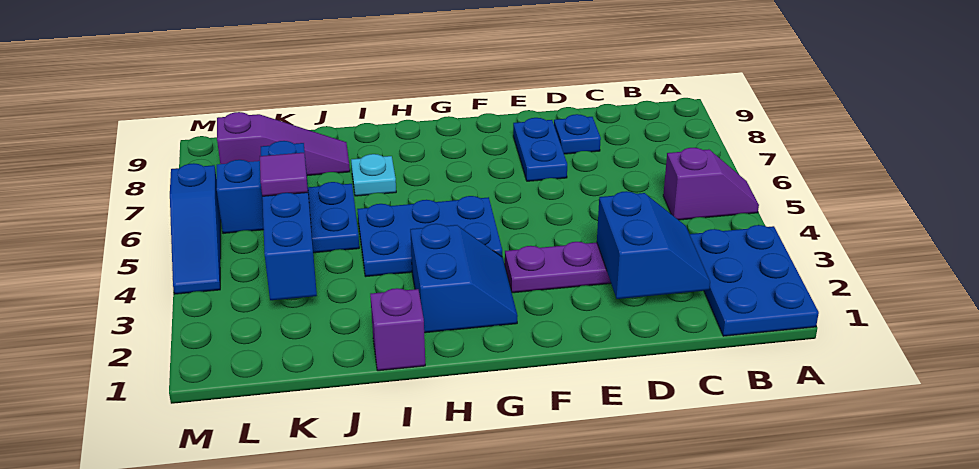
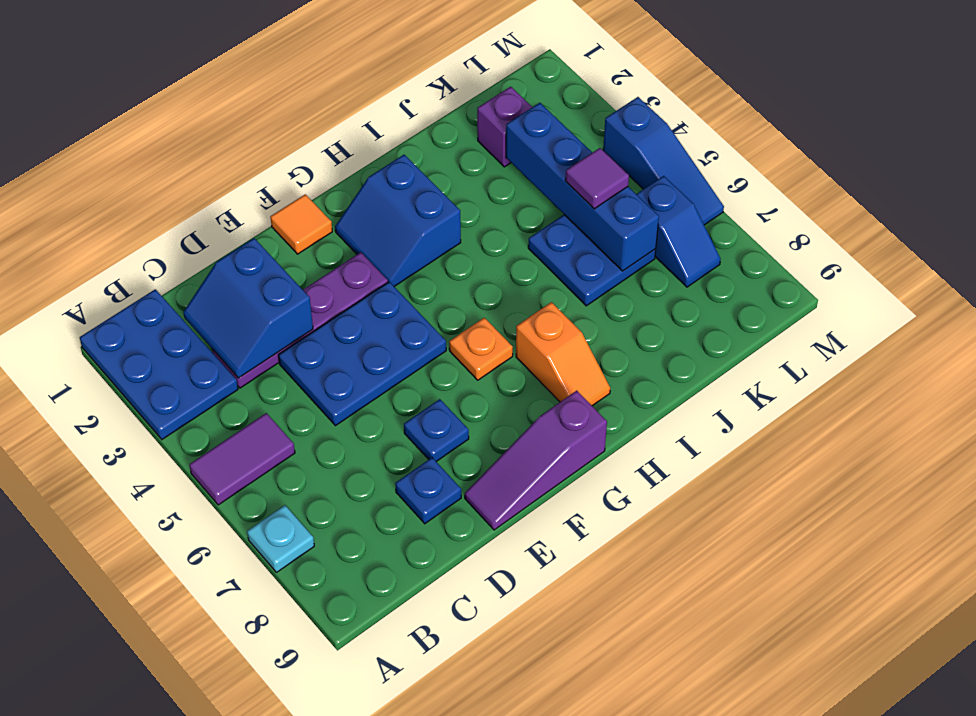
purple slope A5:B5 level 1 top B -> purple tile A5:B5 level 1
blue plate E7:E8 level 1 -> blue plate E7 level 1
none -> orange tile F1 level 1
blue plate G4:I5 level 1 -> blue plate D4:F5 level 1
none -> orange plate G6 level 1
none -> orange slope H7:H8 level 1 top 7
purple brick I1 level 1 -> purple brick K2 level 1
cyan plate I7 level 1 -> cyan plate A7 level 1
purple slope J8:L8 level 1 top L -> purple slope E9:G9 level 1 top G
blue slope M4:M6 level 1 top 6 -> blue slope M4:M6 level 1 top 4

